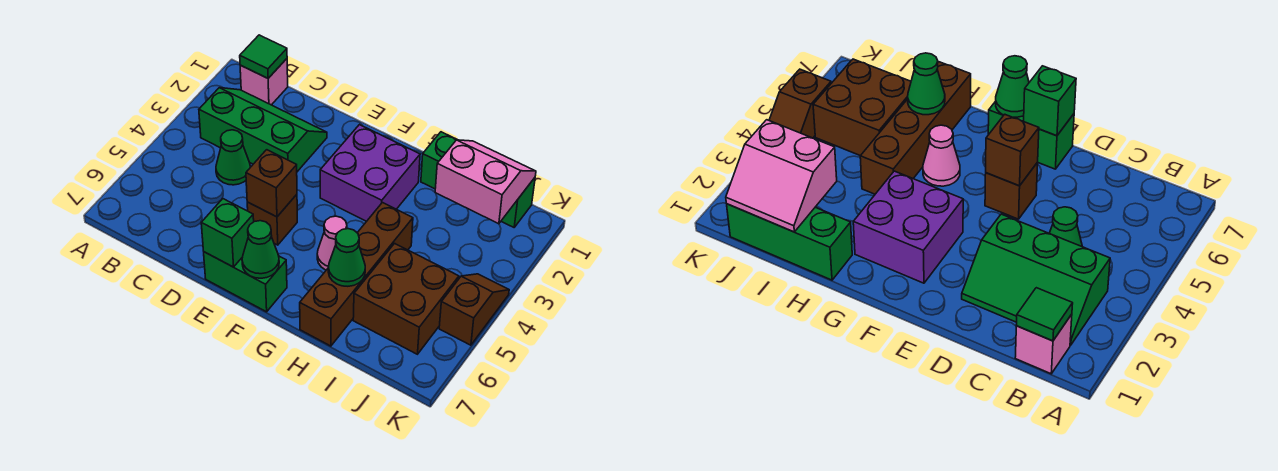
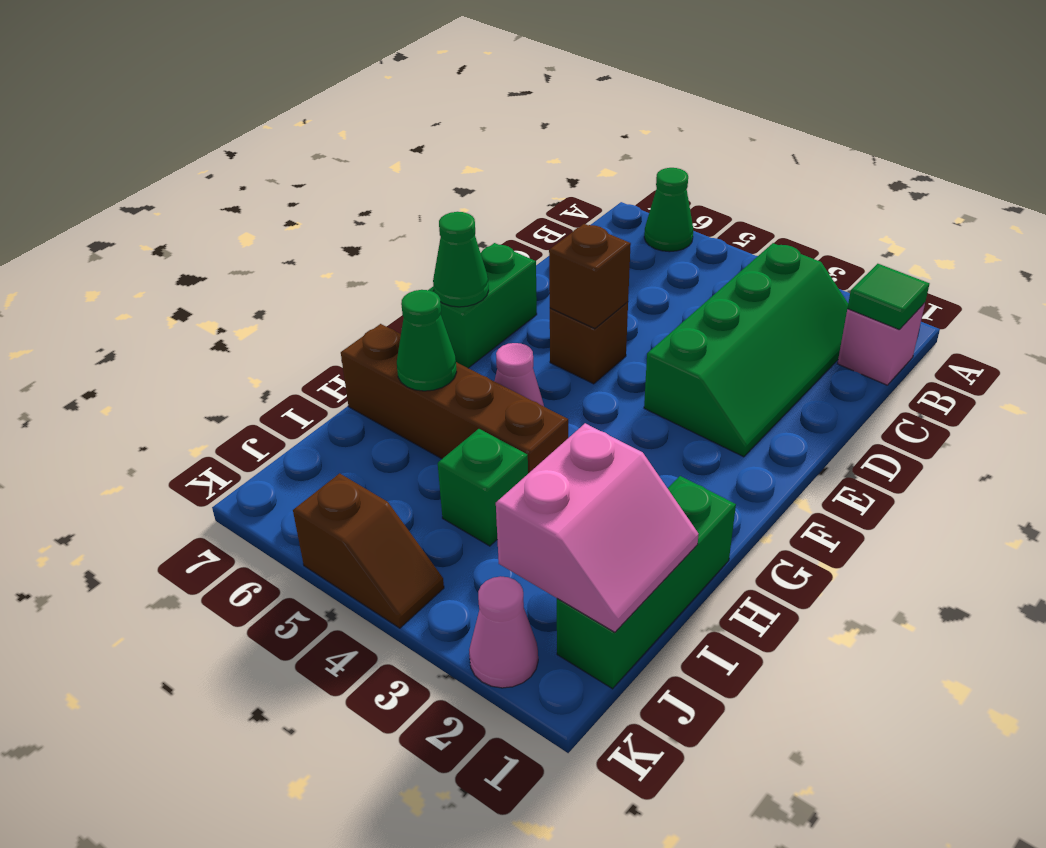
green slope B2:D3 level 1 top 3 -> green slope B2:E3 level 1 top 3
green cone C4 level 1 -> green cone A6 level 1
green brick E7 level 2 -> green brick I4 level 1
purple brick F2:G3 level 1 -> none
brown brick I5:J6 level 1 -> none
none -> pink cone K2 level 1

